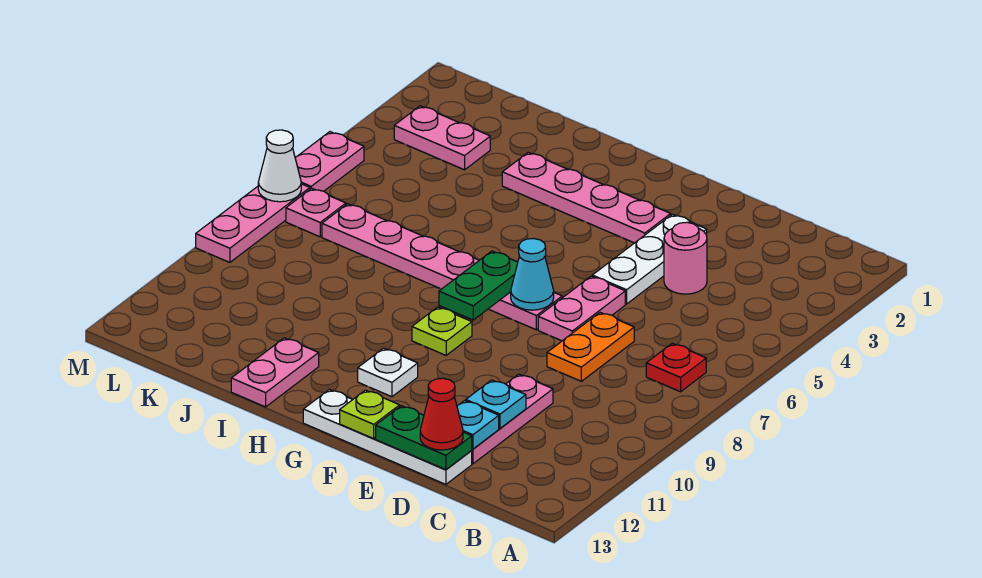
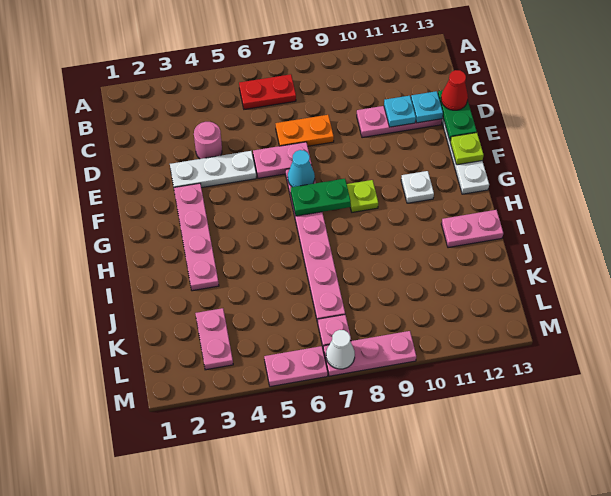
red plate B7 level 1 -> red plate B6:B7 level 1

